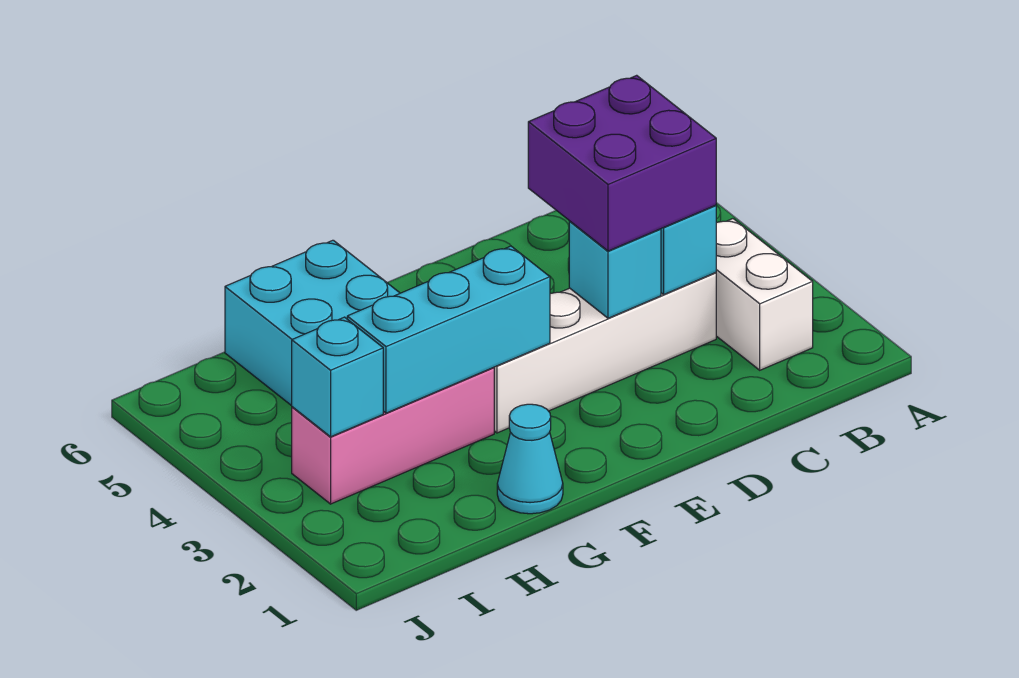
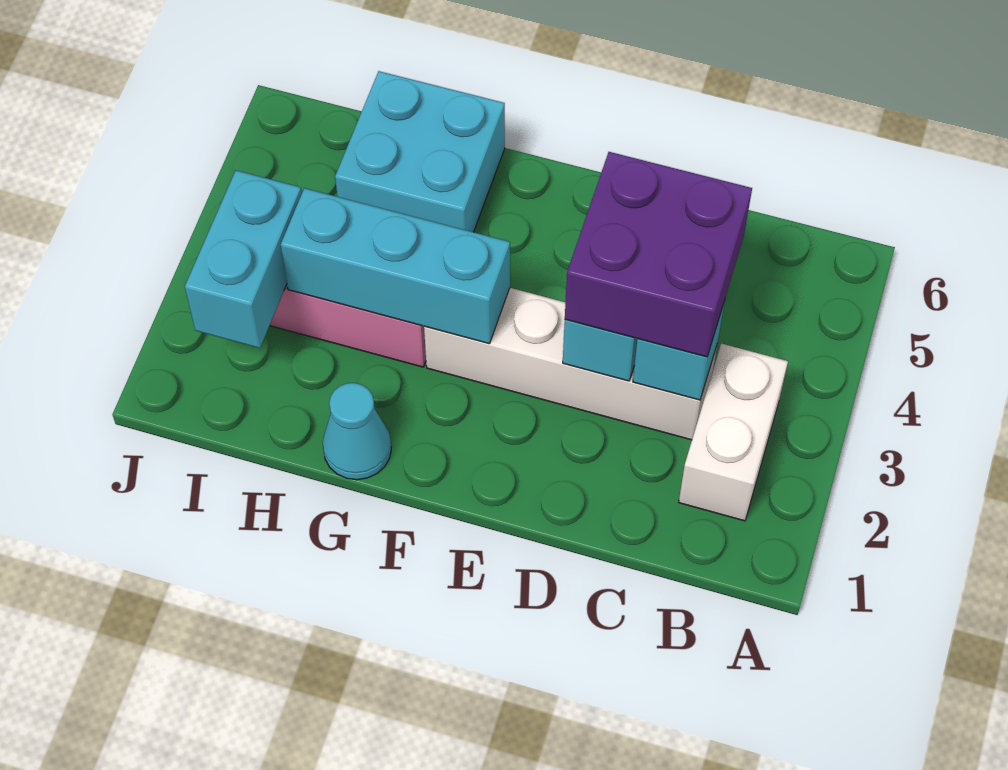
cyan brick I3 level 2 -> cyan brick I2:I3 level 2

